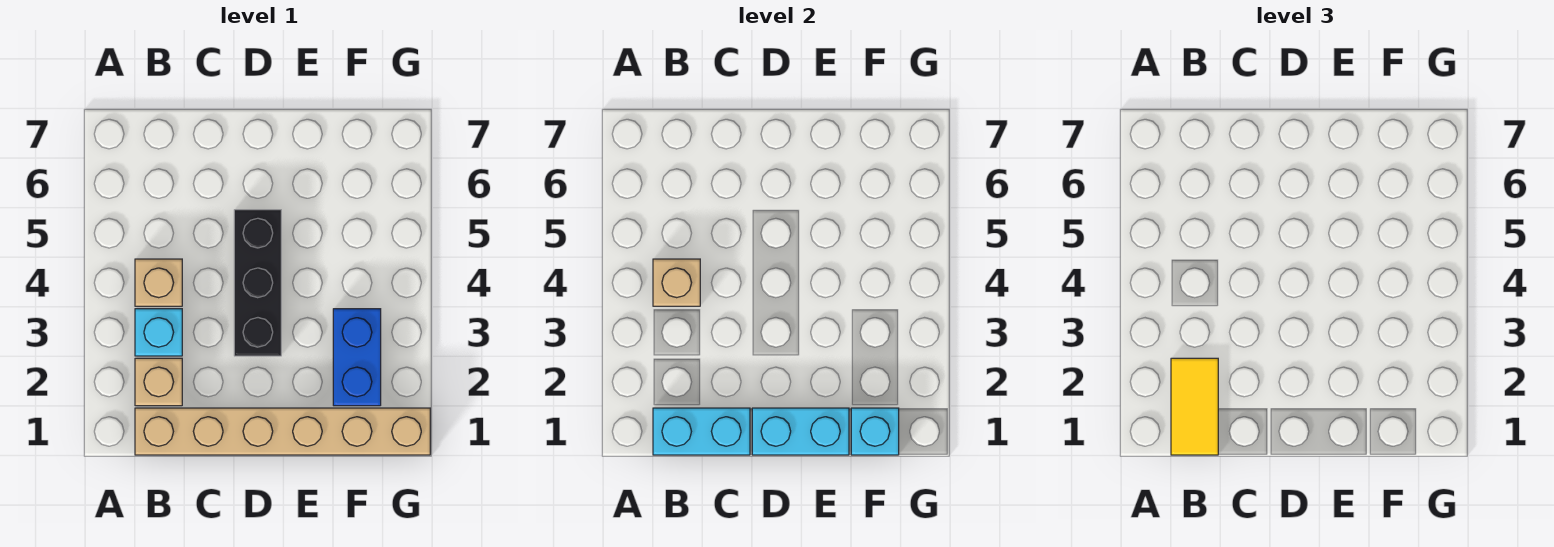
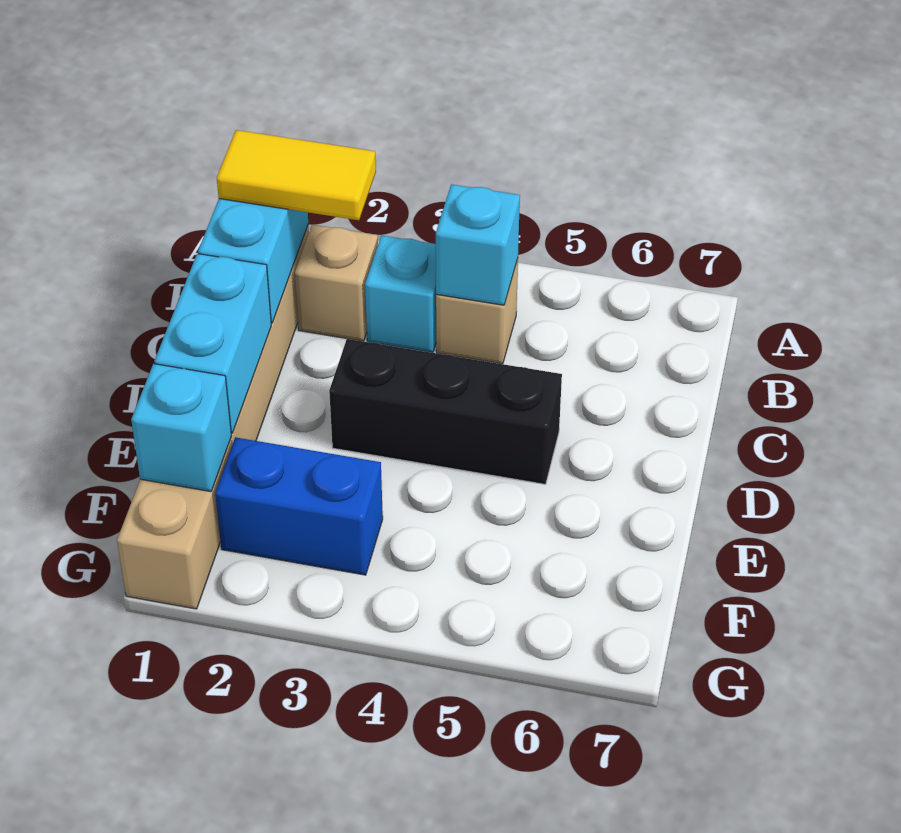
tan brick B4 level 2 -> cyan brick B4 level 2

